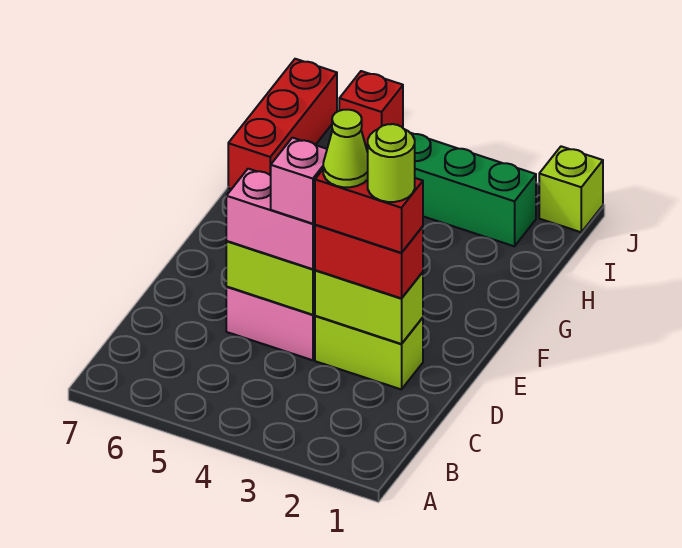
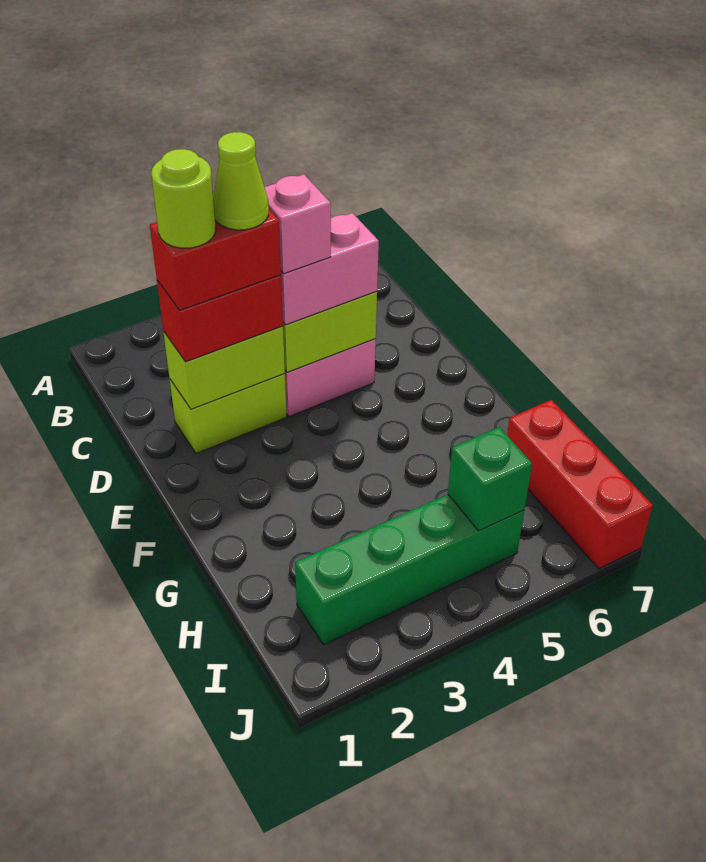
red brick I5 level 2 -> green brick I5 level 2
lime brick J1 level 1 -> none

